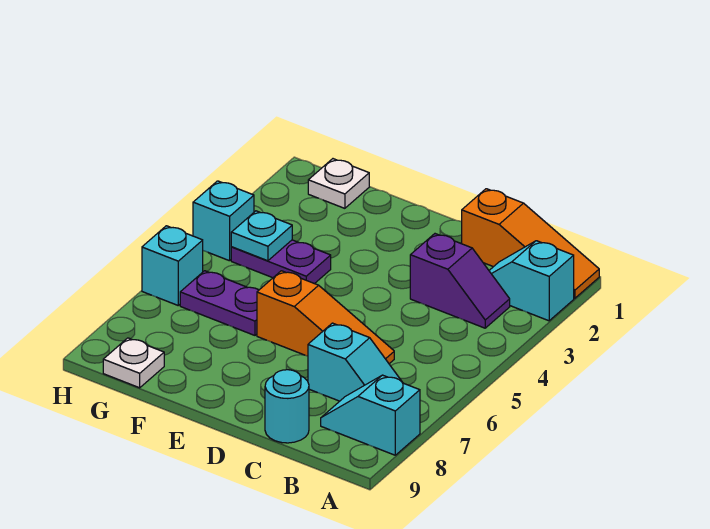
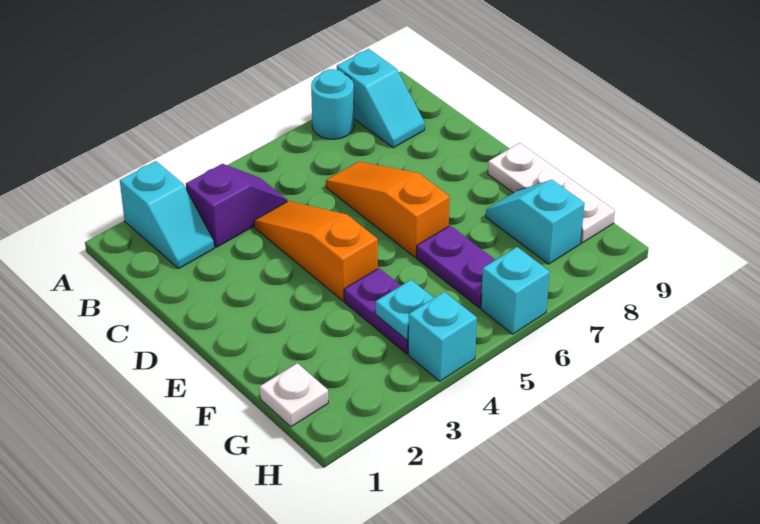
orange slope A1:C1 level 1 top C -> orange slope C4:E4 level 1 top E
purple slope B3:C3 level 1 top C -> purple slope B3:B4 level 1 top 3
cyan slope B7:C7 level 1 top C -> cyan slope F8:G8 level 1 top G
cyan round brick C9 level 1 -> cyan round brick A7 level 1
white plate G9 level 1 -> white plate E9:G9 level 1

